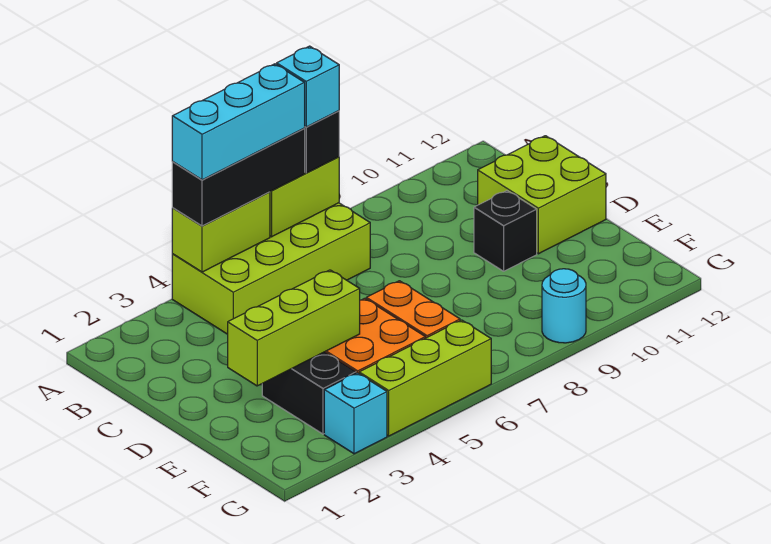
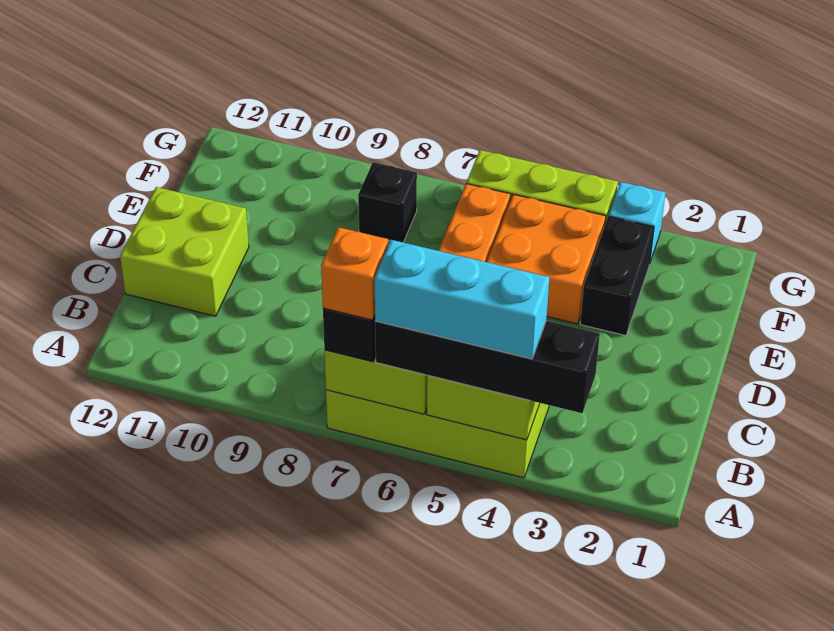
black brick A4:A6 level 3 -> black brick A3:A6 level 3
cyan brick A7 level 4 -> orange brick A7 level 4
black brick D10 level 1 -> black brick F8 level 1
lime brick E2:E4 level 2 -> none
cyan round brick G9 level 1 -> none

